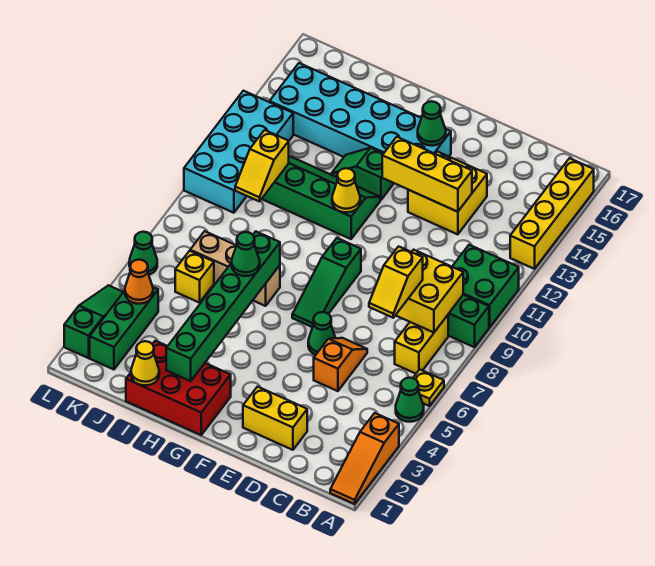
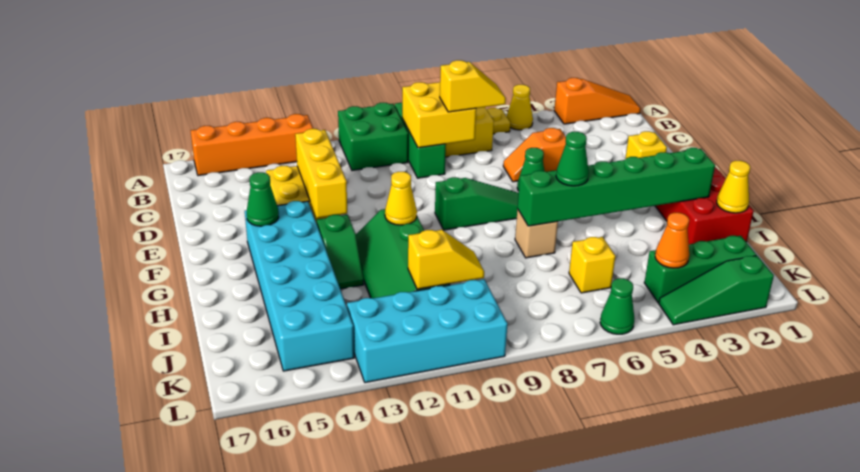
green cone A5 level 1 -> yellow cone A5 level 1
yellow brick A13:A16 level 1 -> orange brick A13:A16 level 1
yellow brick D2:E2 level 1 -> yellow brick E2 level 1
tan brick H7:J7 level 1 -> tan brick H7 level 1

